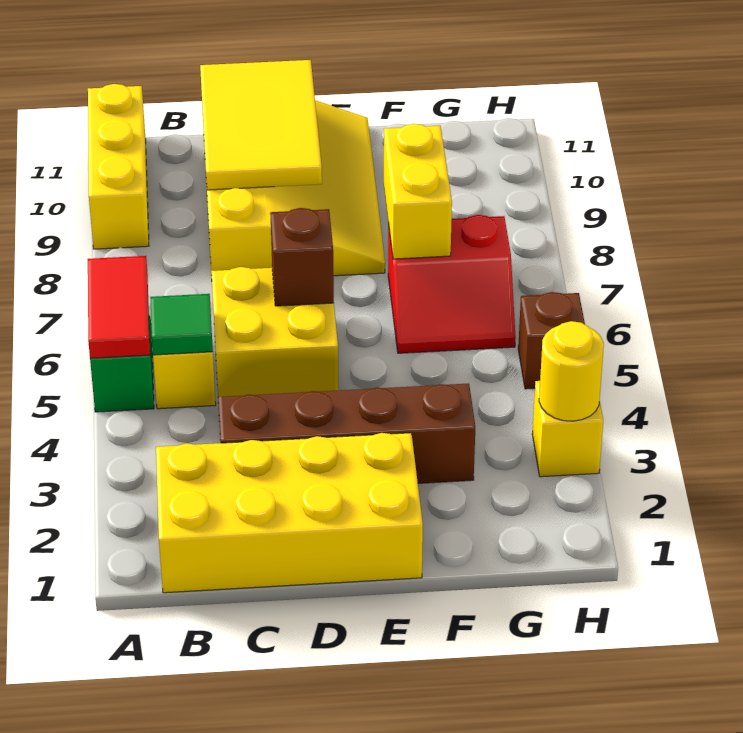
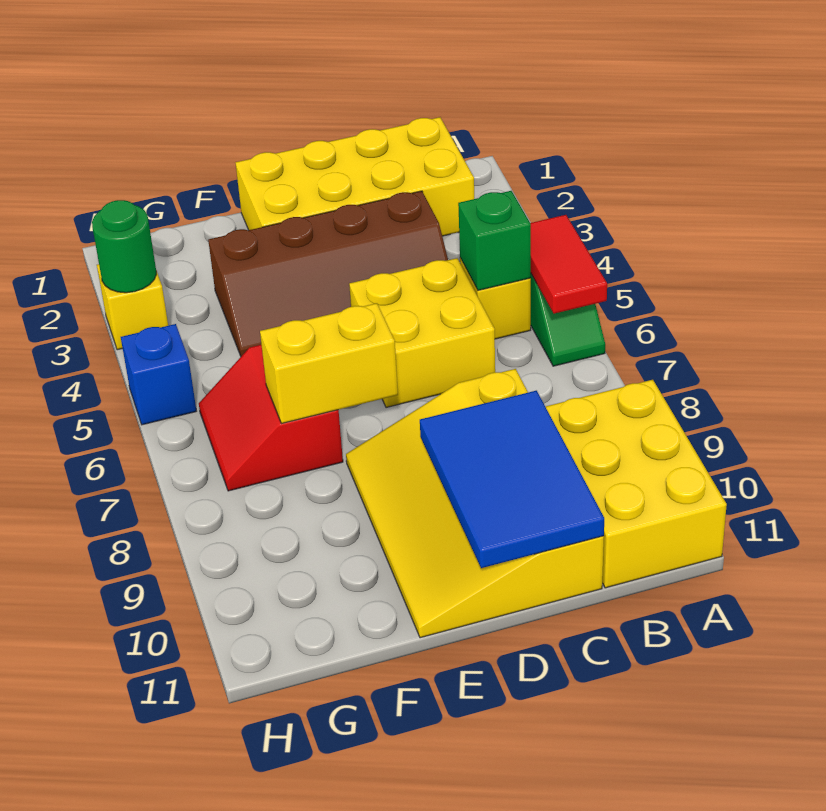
yellow brick A9:A11 level 1 -> yellow brick A9:B11 level 1
green tile B5 level 2 -> green brick B5 level 2
yellow tile C9:D11 level 2 -> blue tile C9:D11 level 2
brown brick D6 level 2 -> none
red slope F6:G7 level 1 top 7 -> red slope F6:G7 level 1 top F
yellow brick F7:F8 level 2 -> yellow brick E7:F7 level 2
yellow round brick H3 level 2 -> green round brick H3 level 2
brown brick H5 level 1 -> blue brick H5 level 1

